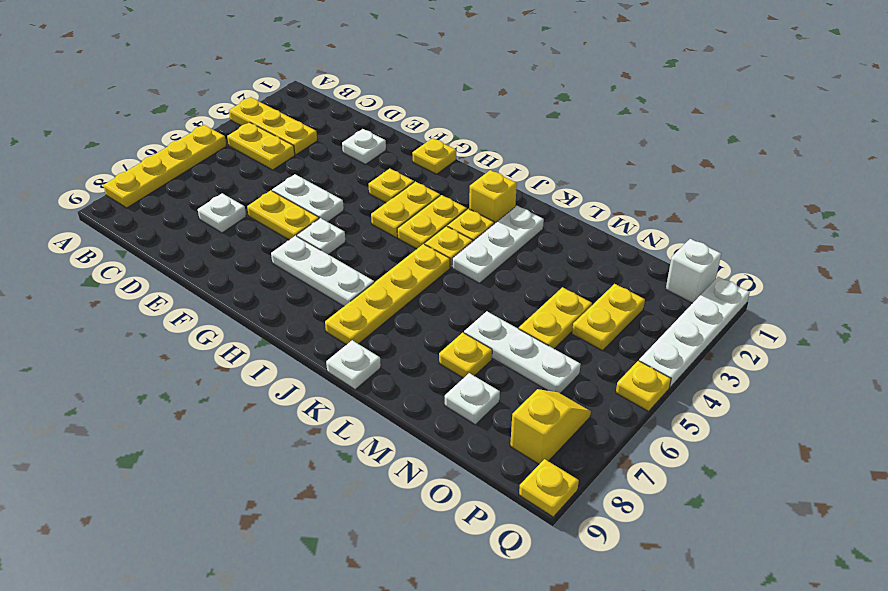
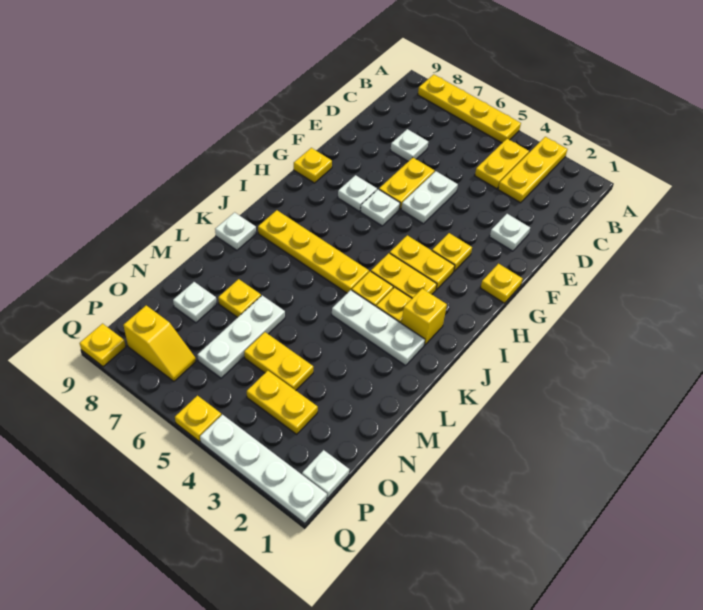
white plate G7:I7 level 1 -> white plate G7 level 1
none -> yellow plate G9 level 1
white brick P1 level 1 -> white plate P1 level 1

